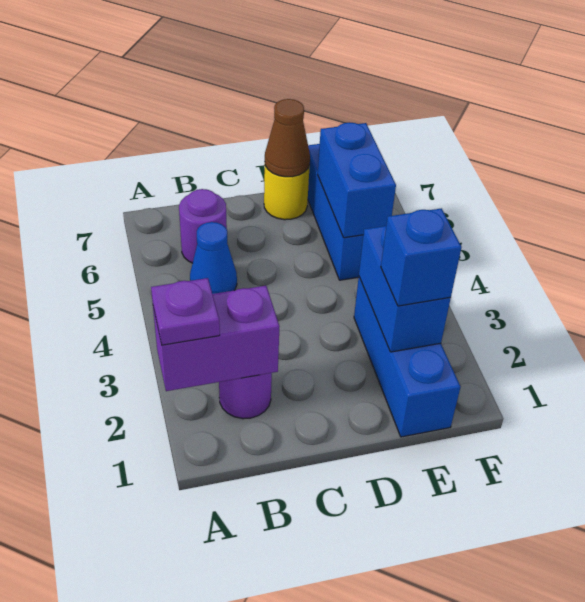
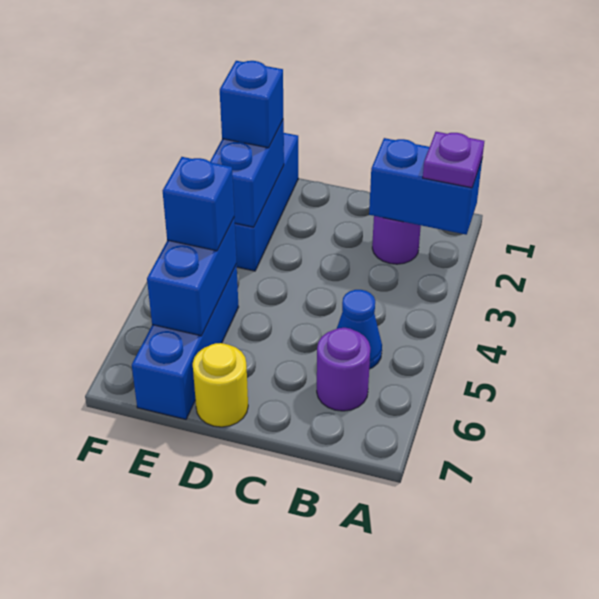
purple brick A2:B2 level 2 -> blue brick A2:B2 level 2
brown cone D7 level 2 -> none
none -> blue brick E5 level 3

